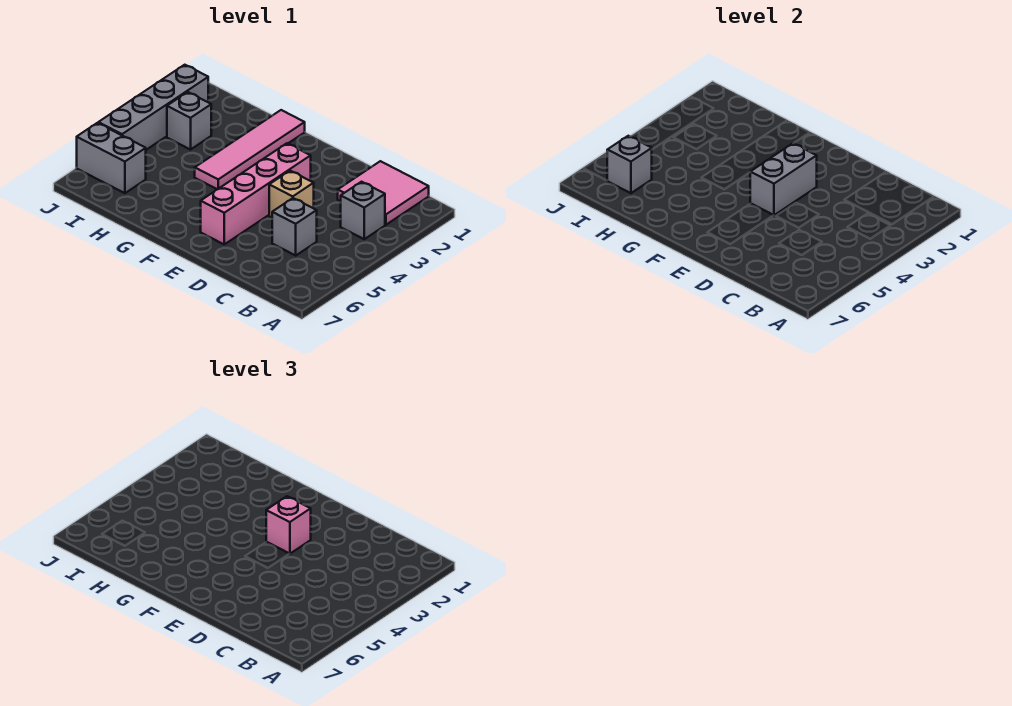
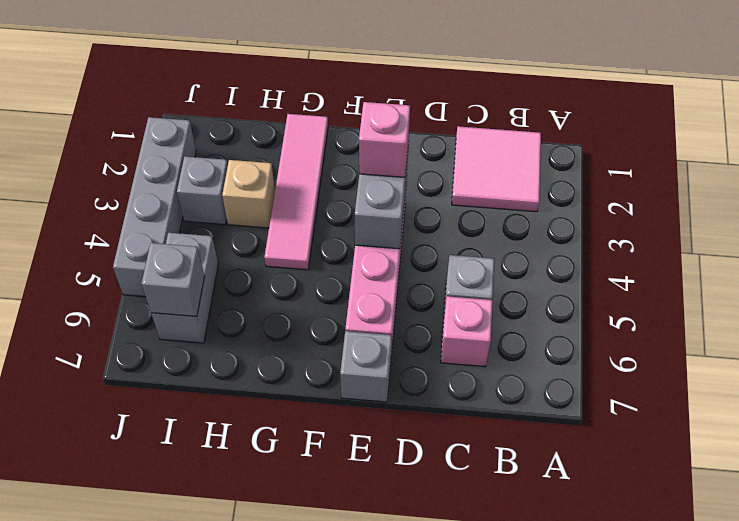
grey brick B3 level 1 -> grey brick E7 level 1
none -> pink brick C6 level 1
tan brick D4 level 1 -> tan brick H3 level 1
grey brick I6:J6 level 1 -> grey brick I5:I6 level 1

